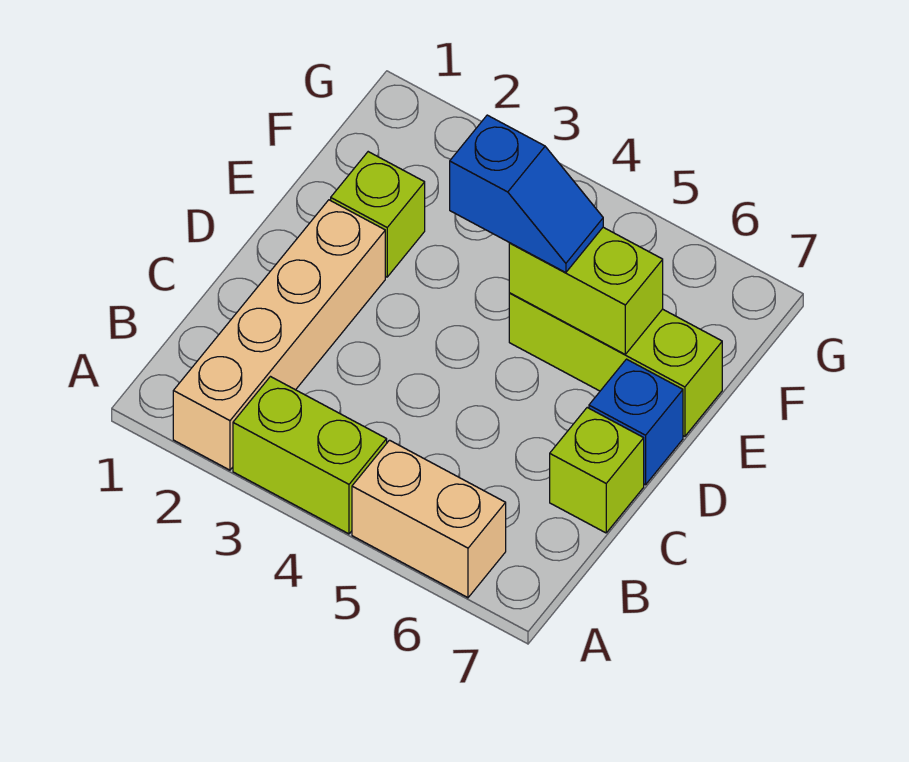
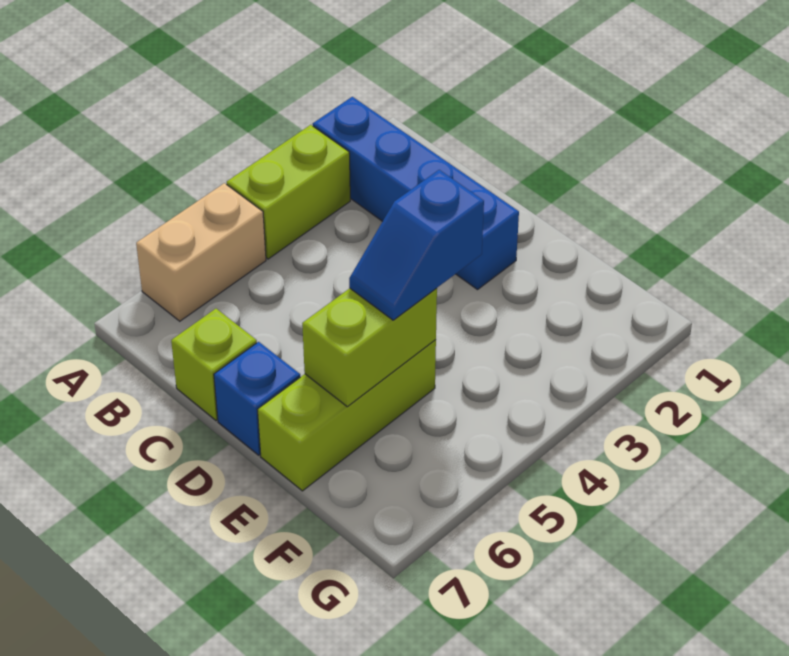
tan brick A2:D2 level 1 -> blue brick A2:D2 level 1
lime brick E2 level 1 -> none

